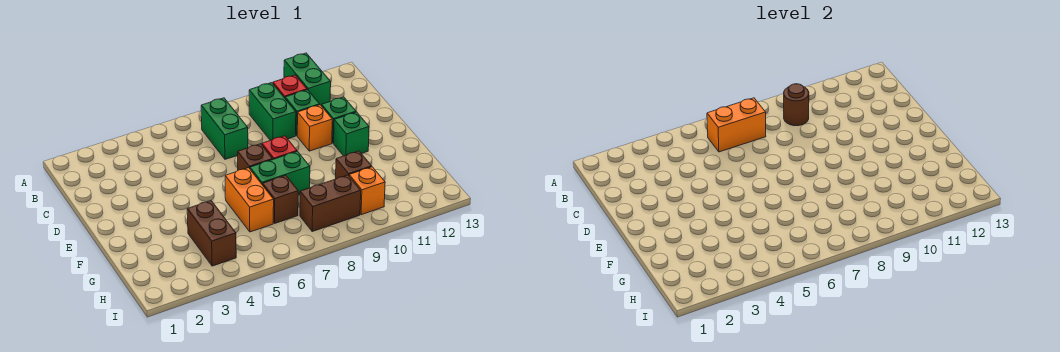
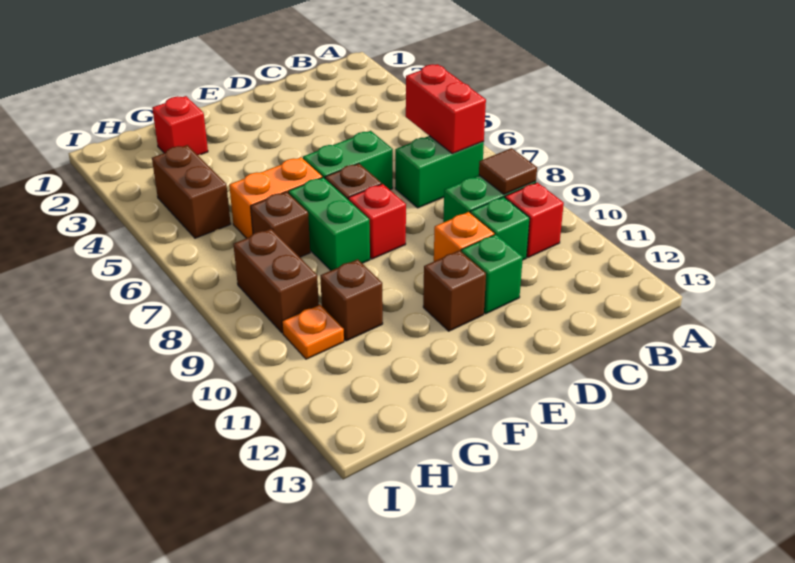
green brick A11:B11 level 1 -> green brick D6:E6 level 1
orange brick B6:B7 level 2 -> red brick B6:B7 level 2
brown round brick B9 level 2 -> brown tile B9 level 2
green brick E11 level 1 -> brown brick E11 level 1
none -> red brick G2 level 1
brown brick G4:H4 level 1 -> brown brick H4:H5 level 1
orange brick H10 level 1 -> orange plate H10 level 1

